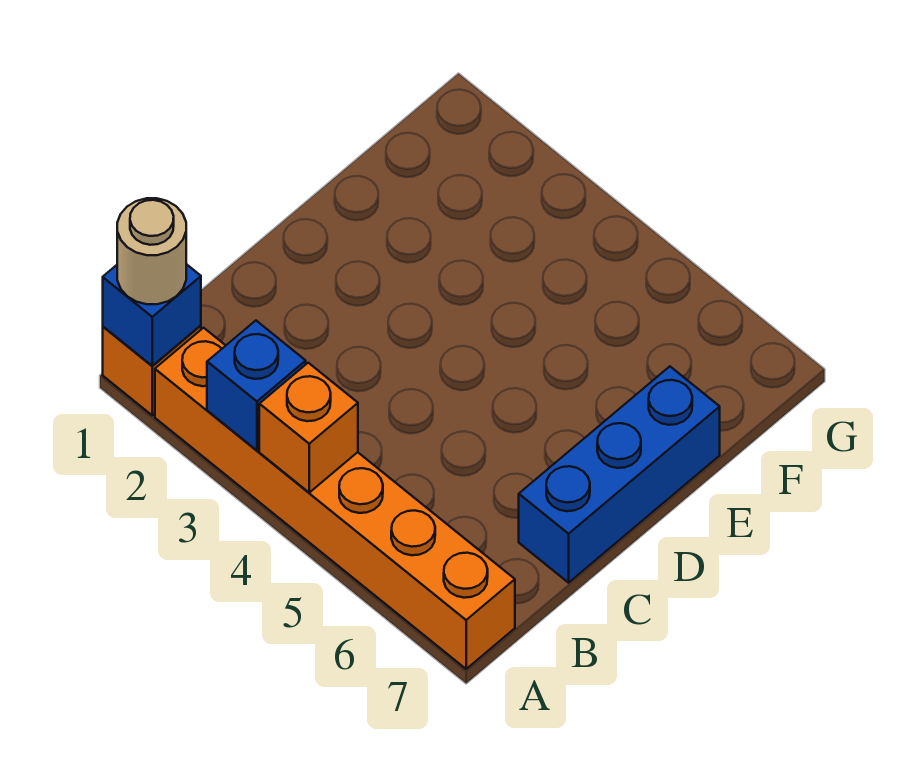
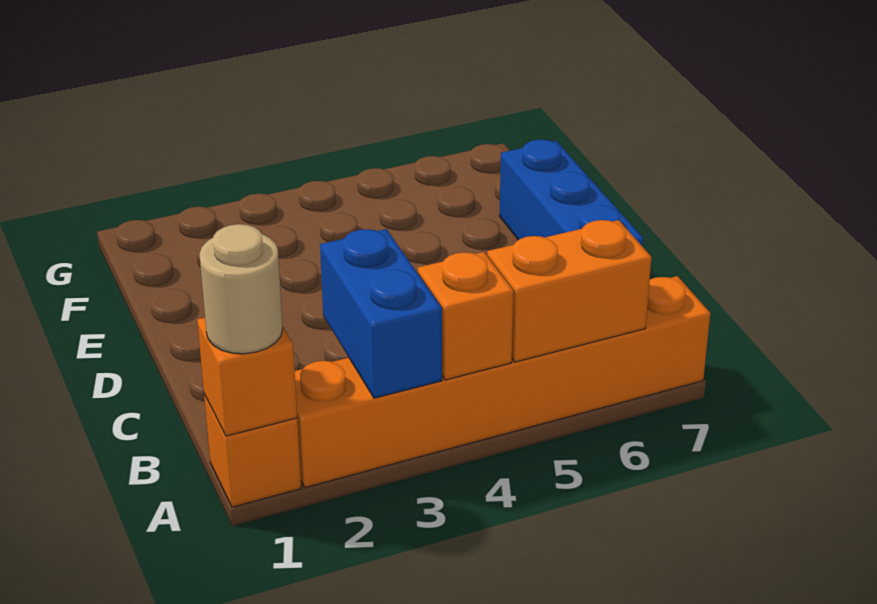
blue brick A1 level 2 -> orange brick A1 level 2
blue brick A3 level 2 -> blue brick A3:B3 level 2
none -> orange brick A5:A6 level 2

